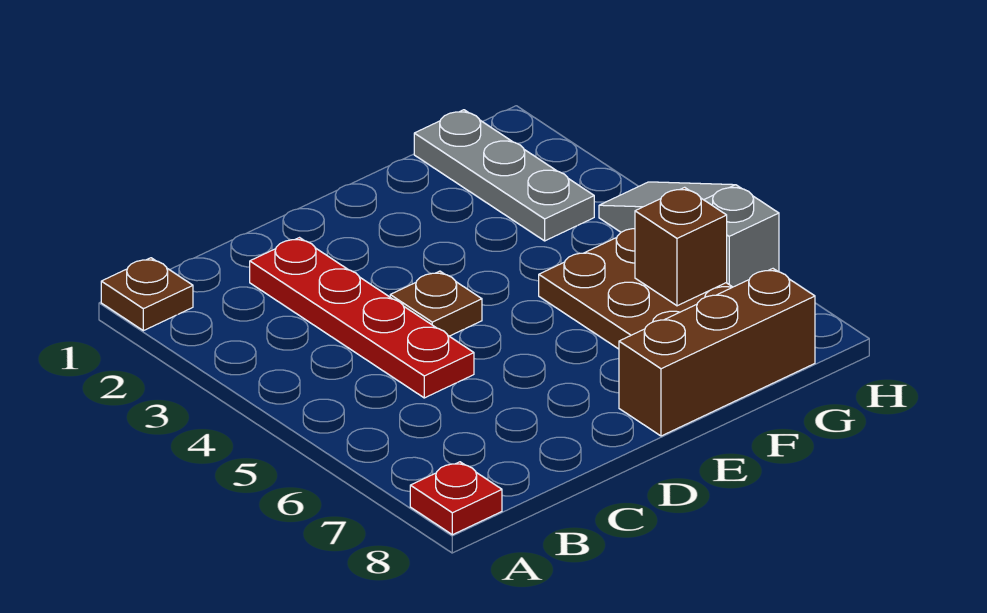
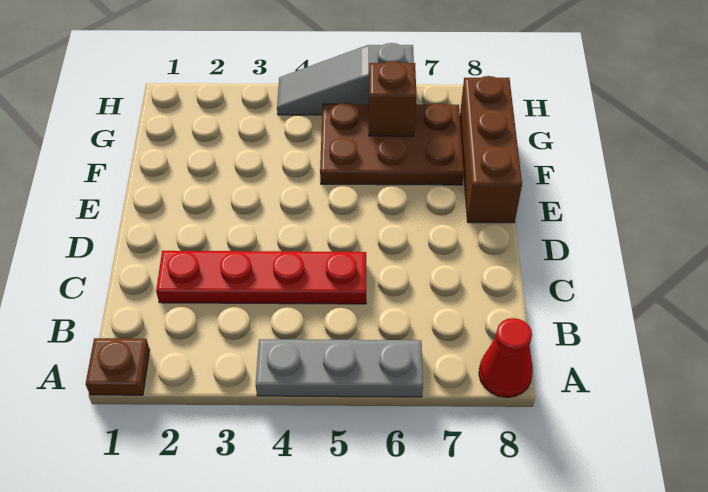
red plate A8 level 1 -> red cone A8 level 1
brown plate D4 level 1 -> none
grey plate G1:G3 level 1 -> grey plate A4:A6 level 1

